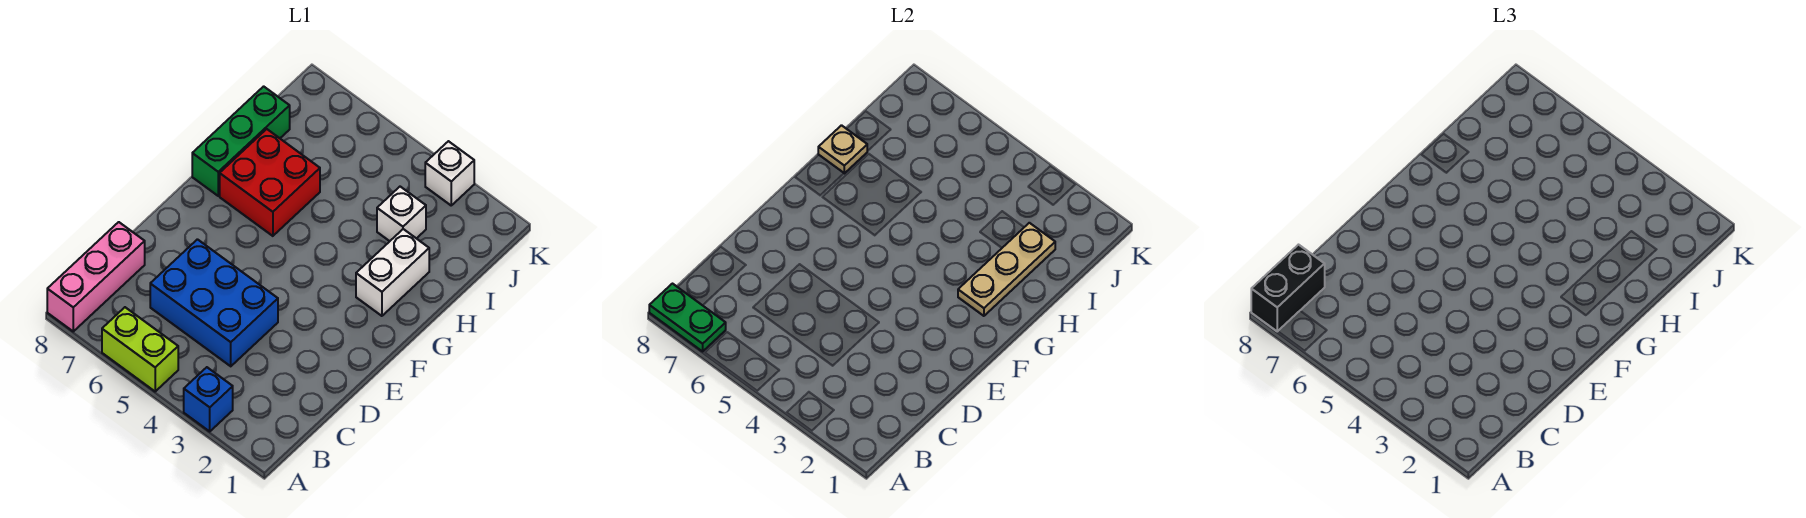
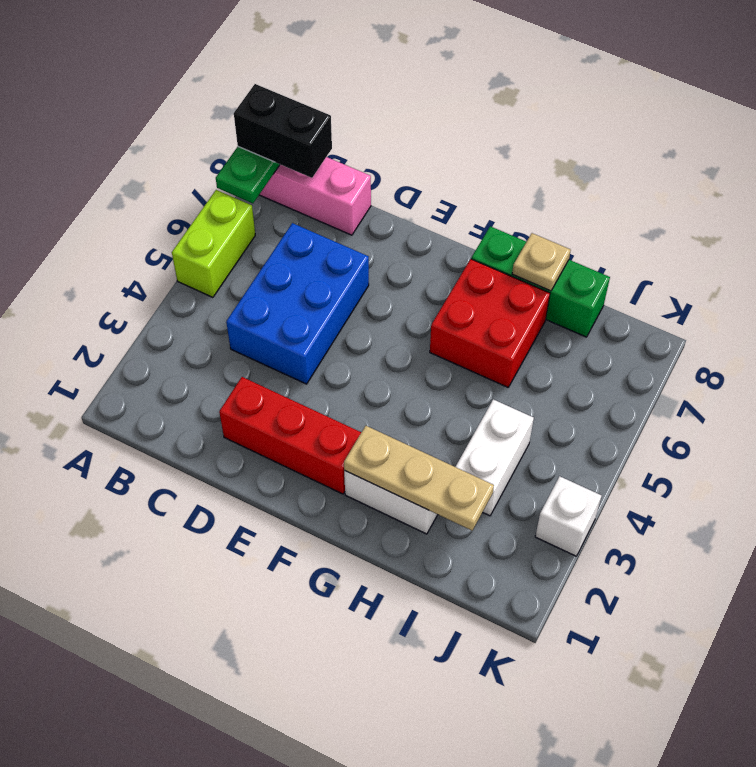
blue brick A3 level 1 -> none
none -> red brick D2:F2 level 1
white brick I3 level 1 -> white brick I3:I4 level 1

